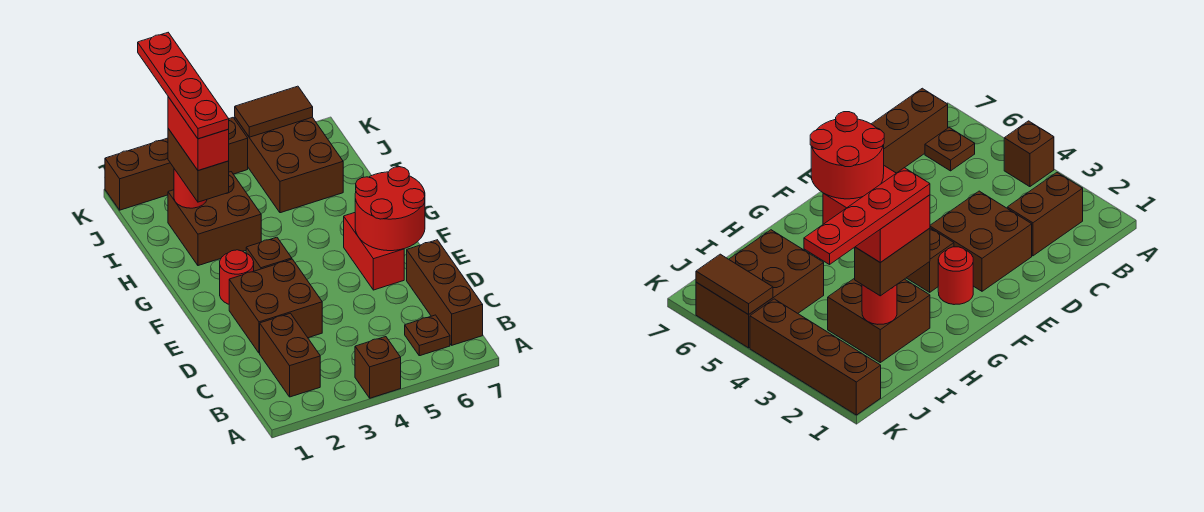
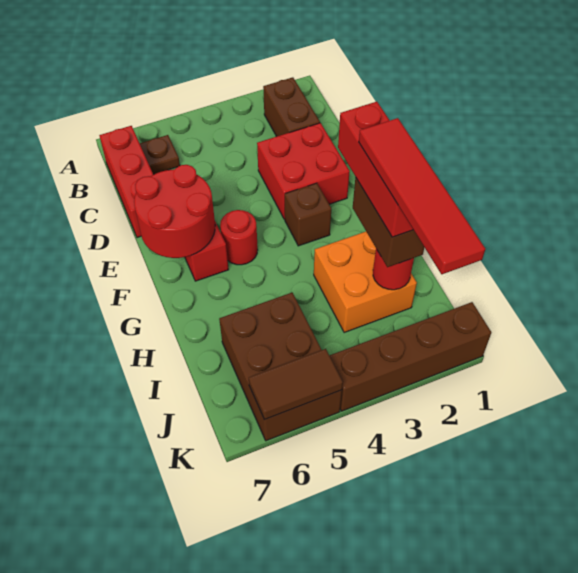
brown brick A4 level 1 -> none
brown brick B7:D7 level 1 -> red brick B7:D7 level 1
brown brick D2:E3 level 1 -> red brick D2:E3 level 1
red round brick F2 level 1 -> red round brick F5 level 1
brown brick H2:I3 level 1 -> orange brick H2:I3 level 1
red brick H2:I2 level 4 -> red brick G2:I2 level 4
red plate H2:K2 level 5 -> red tile H2:K2 level 5

